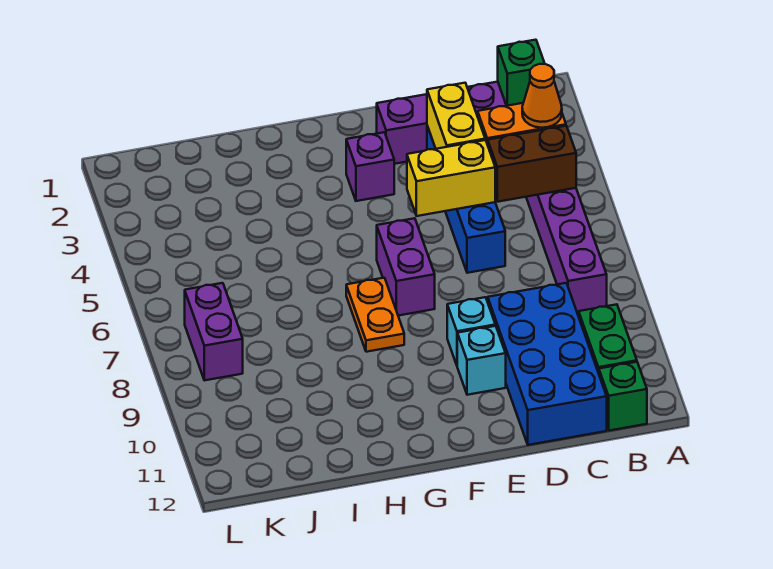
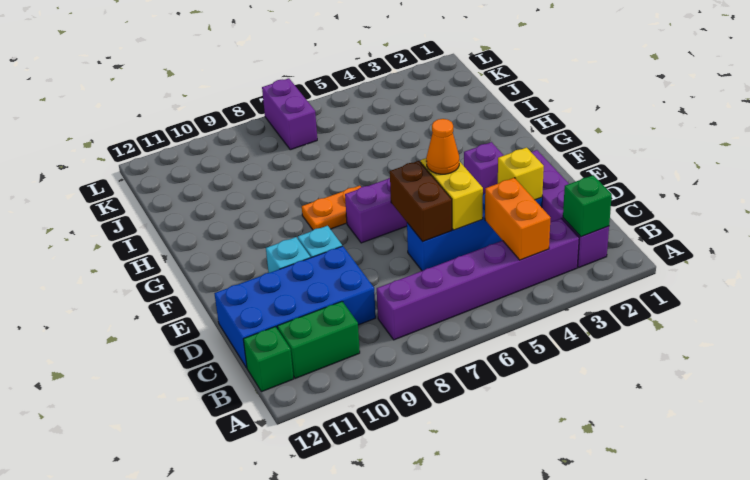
orange cone B4 level 3 -> orange cone E5 level 3
brown brick B5:C5 level 2 -> brown brick D6:E6 level 2
yellow brick D3:D4 level 2 -> yellow brick D3 level 2
purple brick K7:K8 level 1 -> purple brick K7:L7 level 1

